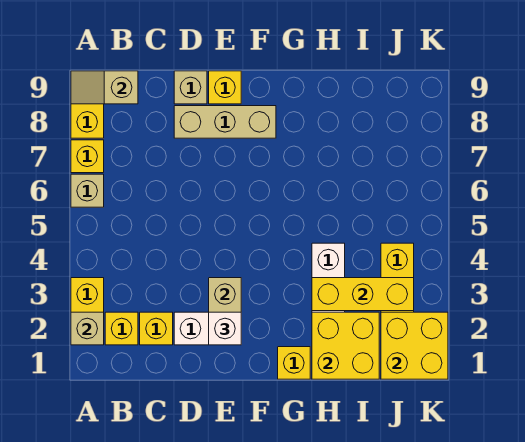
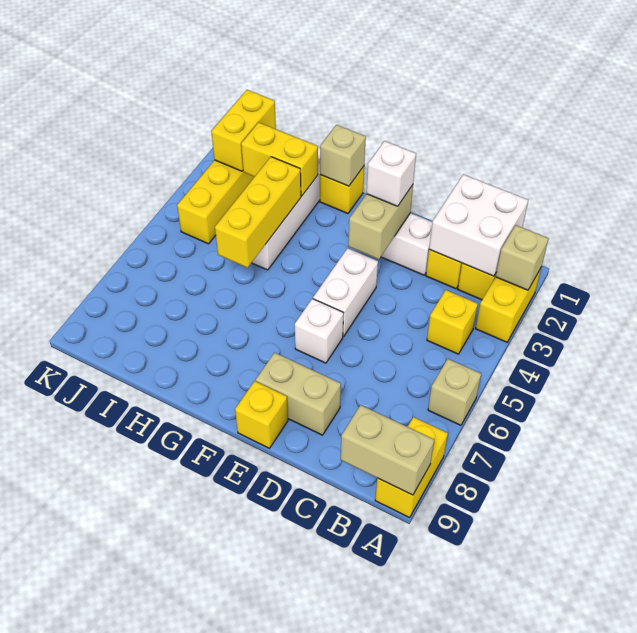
yellow brick A7 level 1 -> yellow brick B4 level 1
tan slope A9:B9 level 2 top B -> tan brick A9:B9 level 2
none -> white brick B1:C2 level 2
tan brick D8:F8 level 1 -> tan brick D8:E8 level 1
tan brick D9 level 1 -> tan brick G1 level 2
none -> white brick E4:E5 level 1
none -> white brick E6 level 1
yellow brick H1:I2 level 2 -> yellow brick H2:I2 level 2
yellow brick H3:J3 level 2 -> yellow brick H3:H5 level 2
yellow brick J1:K2 level 2 -> yellow brick J1:J2 level 2

